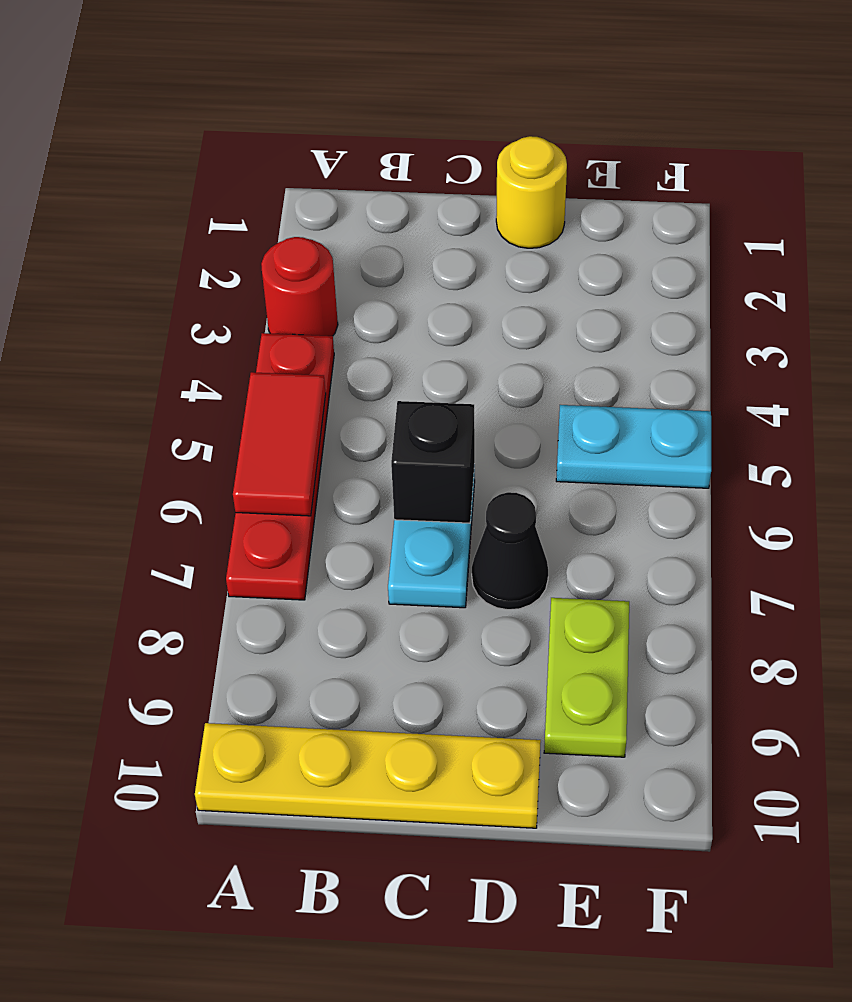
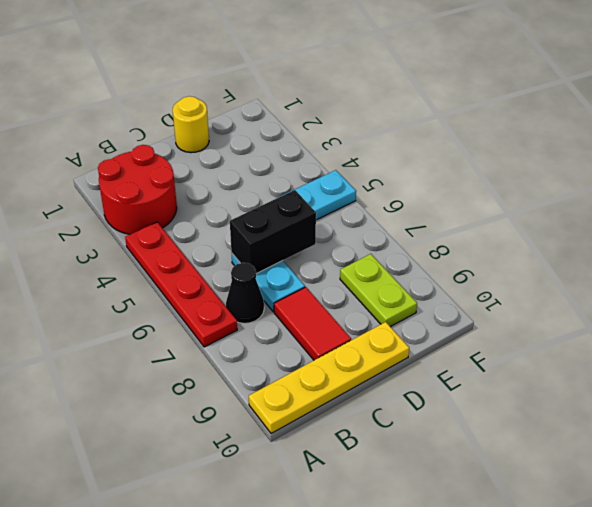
red round brick A3 level 1 -> red round brick A2:B3 level 1
red tile A5:A6 level 2 -> red tile C8:C9 level 1
black brick C6 level 2 -> black brick C6:D6 level 2
black cone D7 level 1 -> black cone B7 level 1

